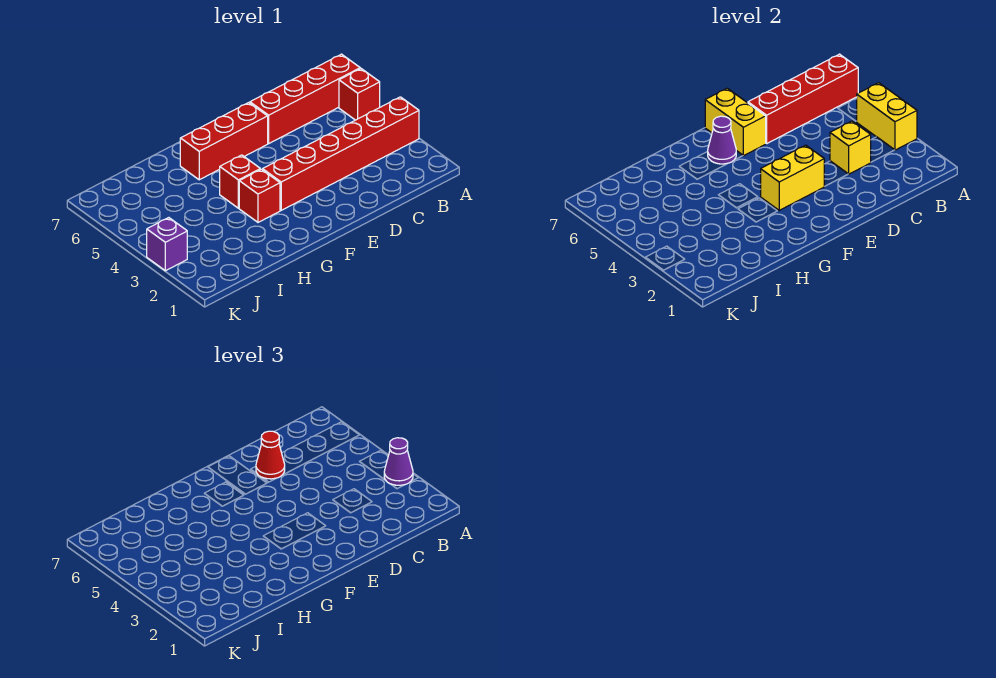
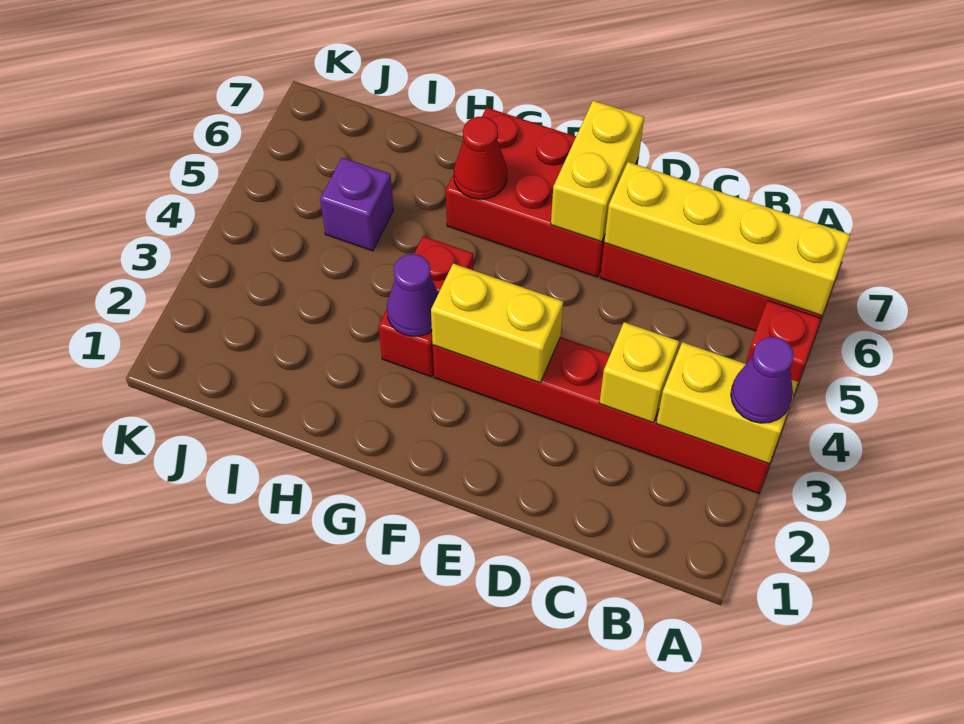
yellow brick A3:A4 level 2 -> yellow brick A3:B3 level 2
red brick A6:D6 level 2 -> yellow brick A6:D6 level 2
red cone D6 level 3 -> red cone G6 level 2
red brick E6:G6 level 1 -> red brick E6:G7 level 1
purple cone F6 level 2 -> purple cone G3 level 2
purple brick K3 level 1 -> purple brick I5 level 1

